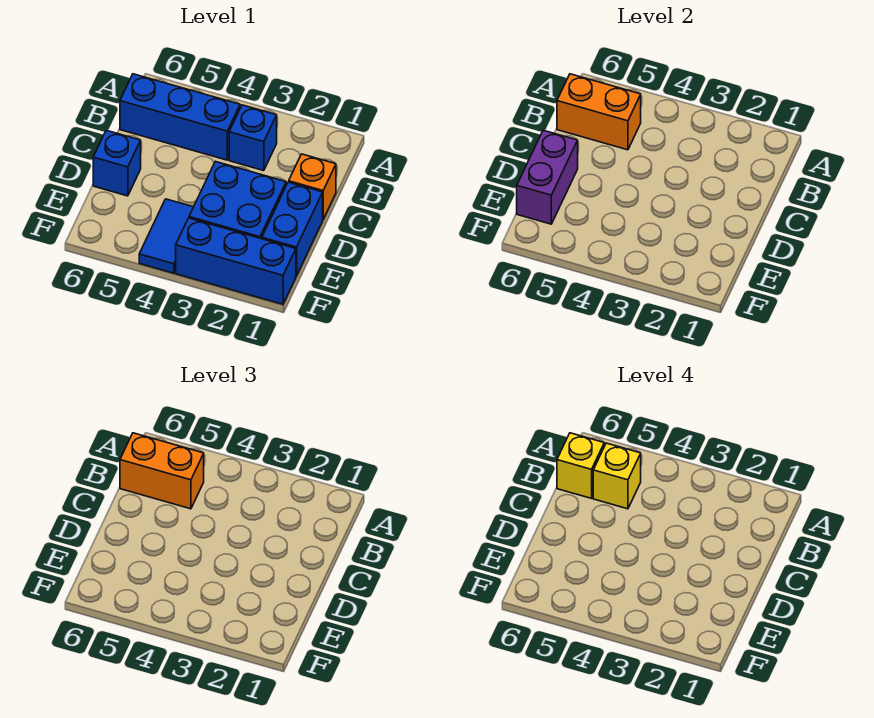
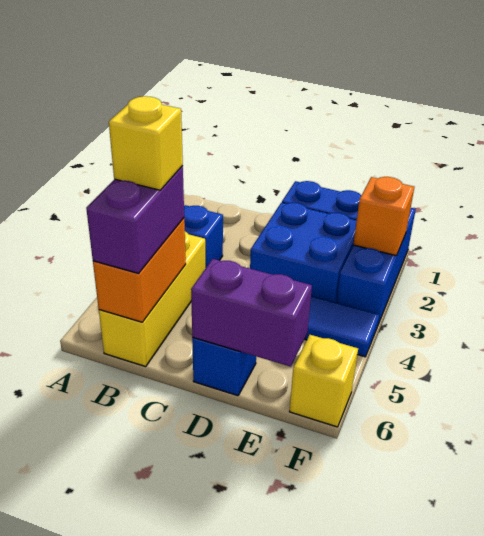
blue brick B4:B6 level 1 -> yellow brick B4:B6 level 1
orange brick B5:B6 level 3 -> purple brick B5:B6 level 3
yellow brick B6 level 4 -> yellow brick F6 level 1
orange brick C1 level 1 -> orange brick F2 level 2

